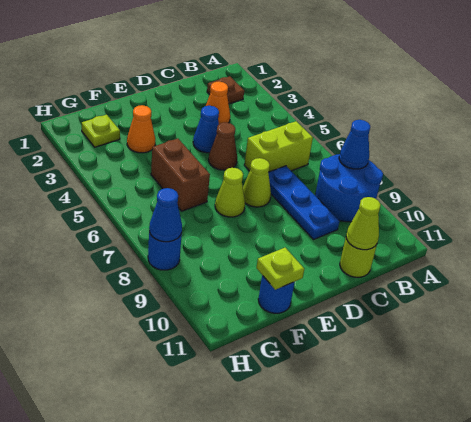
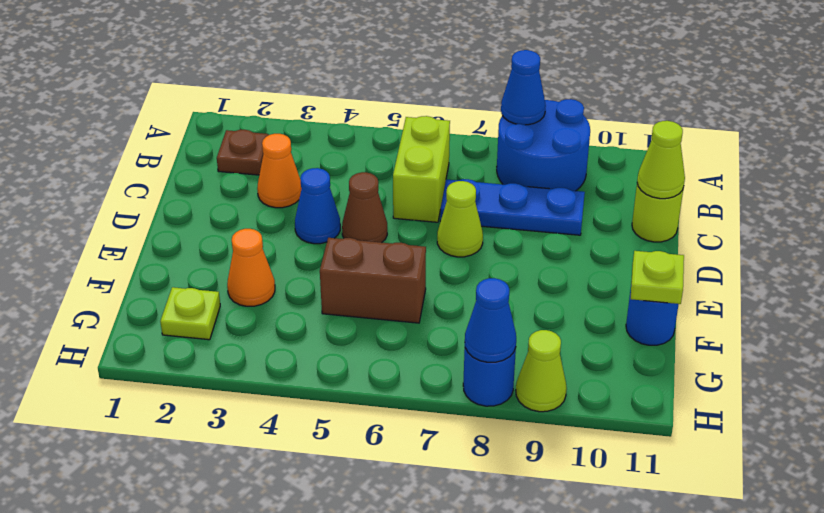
lime cone E7 level 1 -> lime cone H9 level 1

